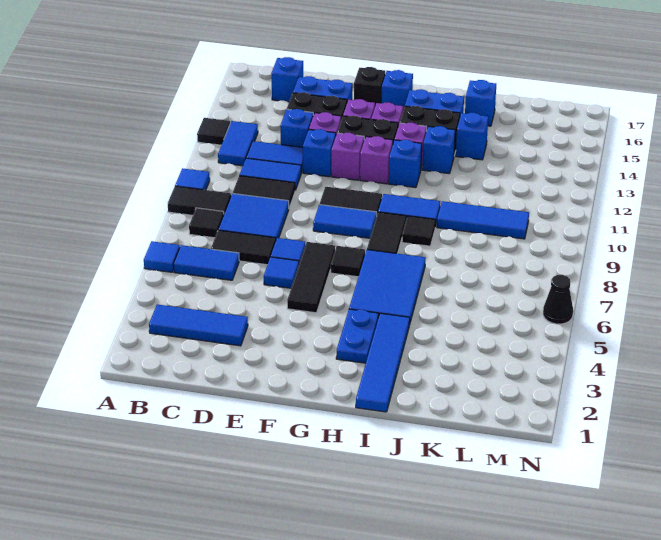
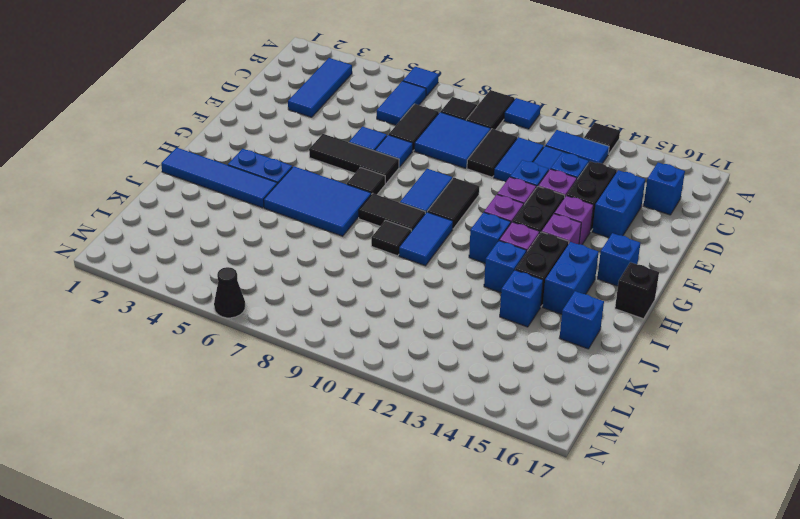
black brick F16 level 1 -> black brick H17 level 1
blue tile J10:L10 level 1 -> none

